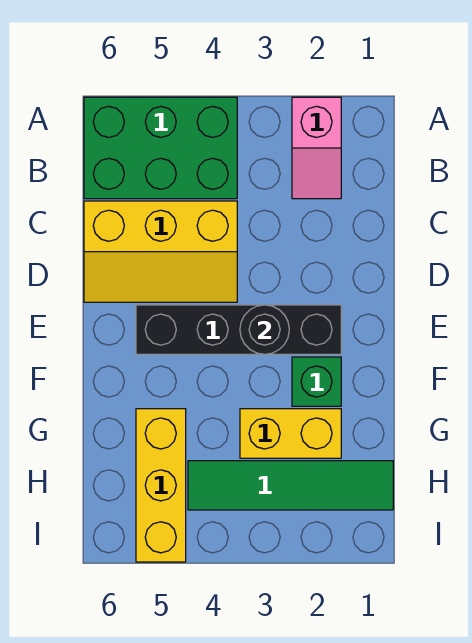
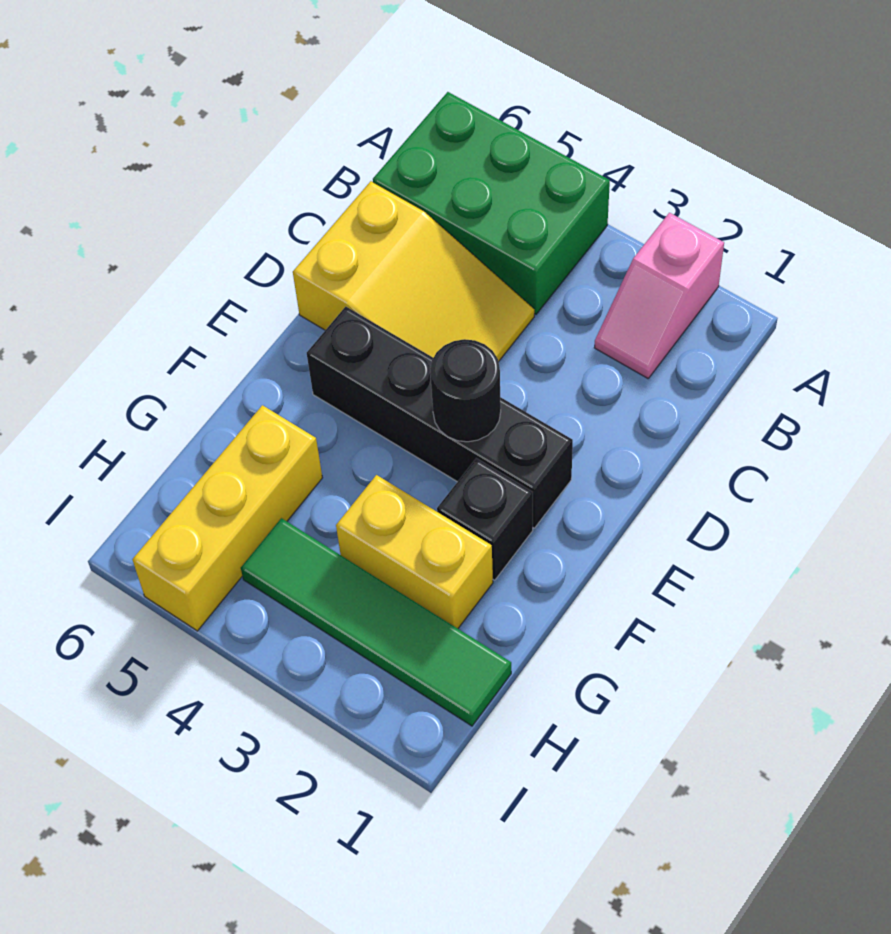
yellow slope C4:D6 level 1 top C -> yellow slope C4:D6 level 1 top 6
green brick F2 level 1 -> black brick F2 level 1

